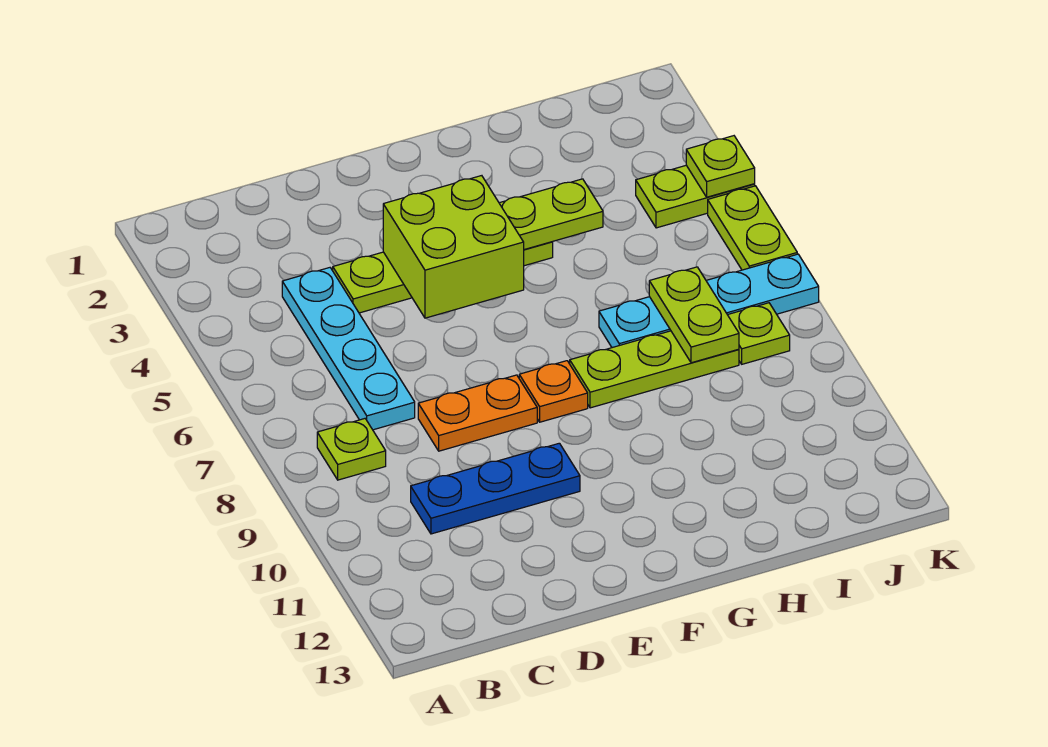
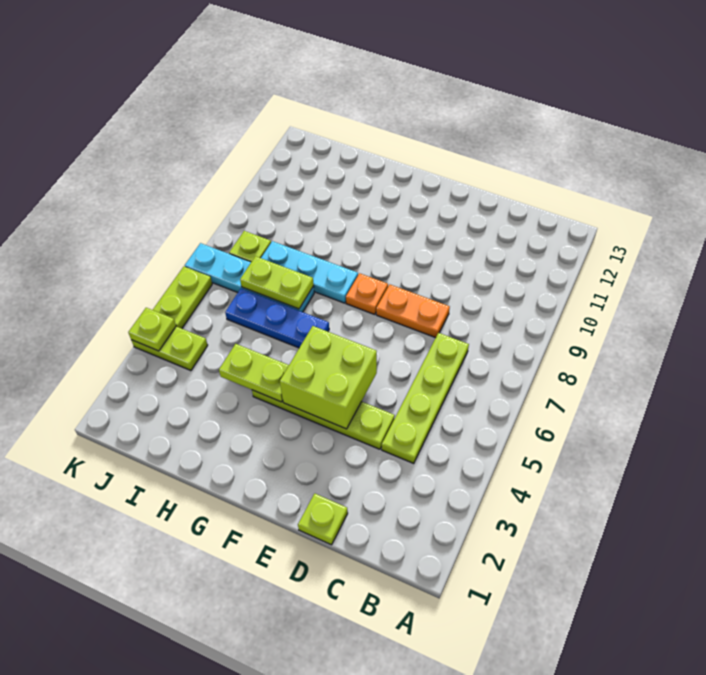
lime plate B8 level 1 -> lime plate D1 level 1
cyan plate C4:C7 level 1 -> lime plate C4:C7 level 1
blue plate C10:E10 level 1 -> blue plate G6:I6 level 1
lime plate G8:I8 level 1 -> cyan plate G8:I8 level 1
lime plate I7:I8 level 2 -> lime plate H7:I7 level 2

